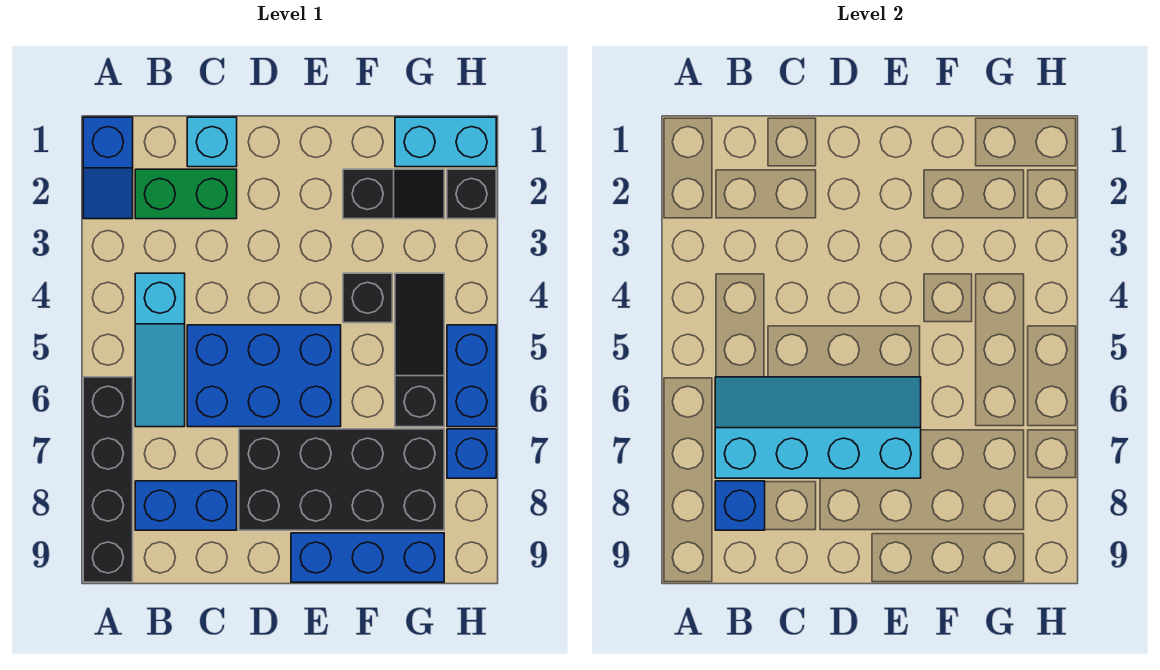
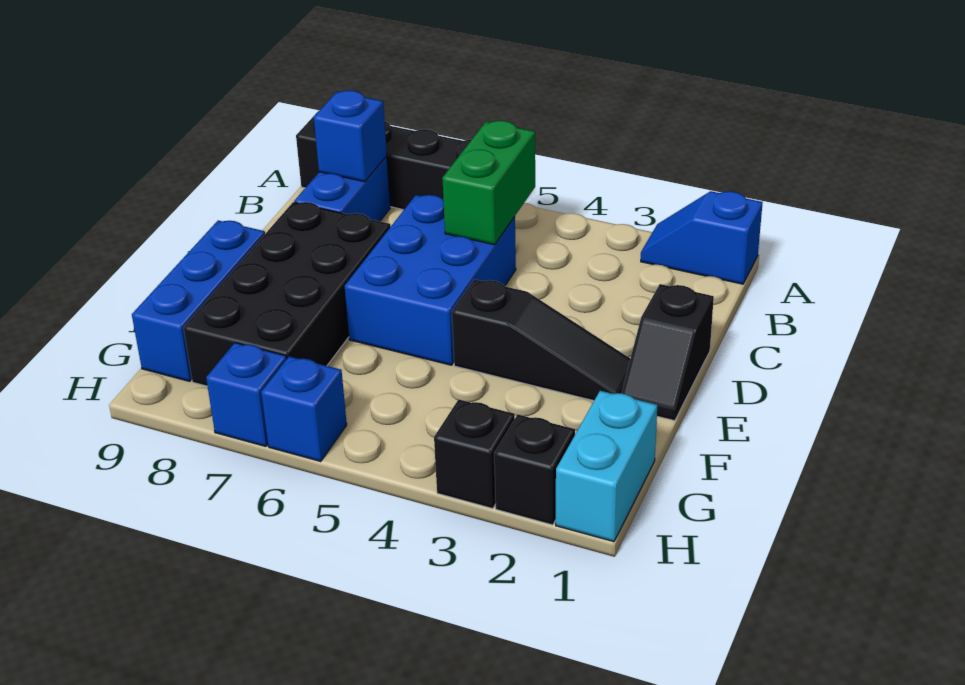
green brick B2:C2 level 1 -> green brick B5:C5 level 2
cyan slope B4:B6 level 1 top 4 -> none
cyan slope B6:E7 level 2 top 7 -> none
cyan brick C1 level 1 -> none
black slope F2:G2 level 1 top F -> black slope D1:E1 level 1 top D
black brick F4 level 1 -> black brick H3 level 1
black slope G4:G6 level 1 top 6 -> black slope E2:E4 level 1 top 4
blue brick H5:H6 level 1 -> blue brick H6 level 1

